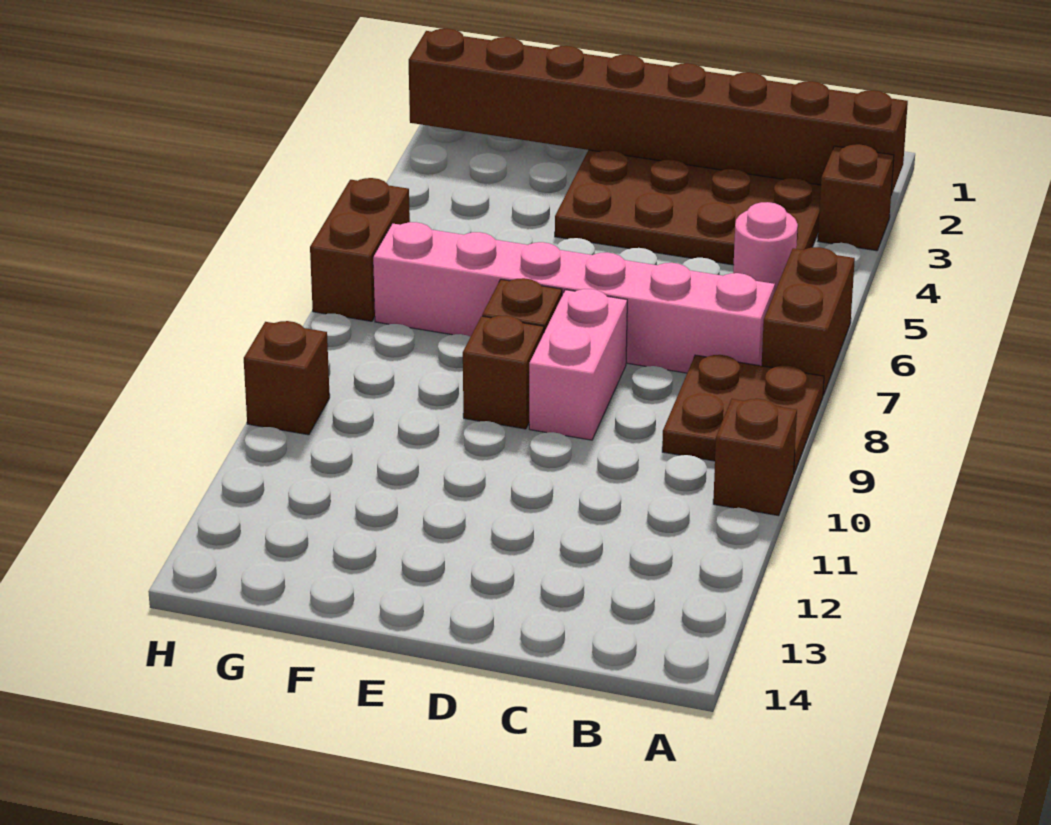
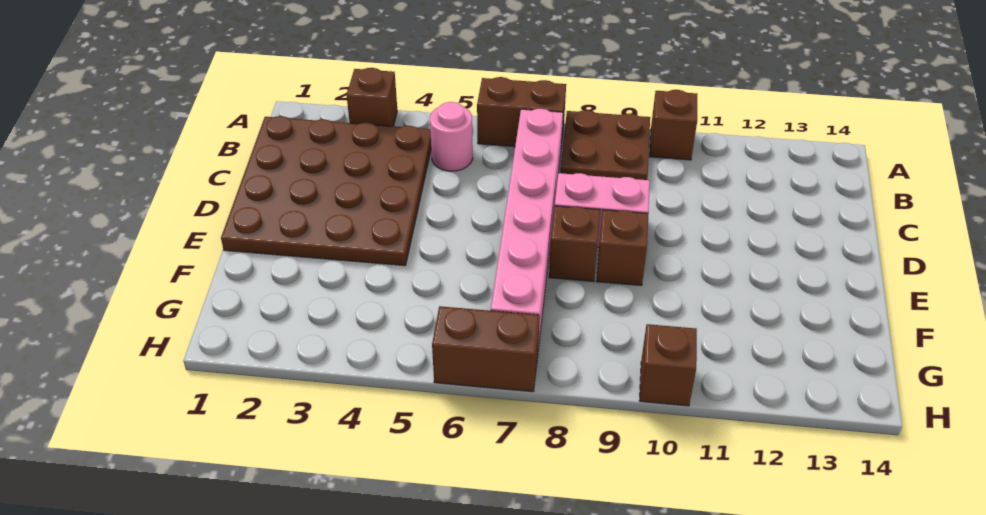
brown brick A2:H2 level 2 -> none

